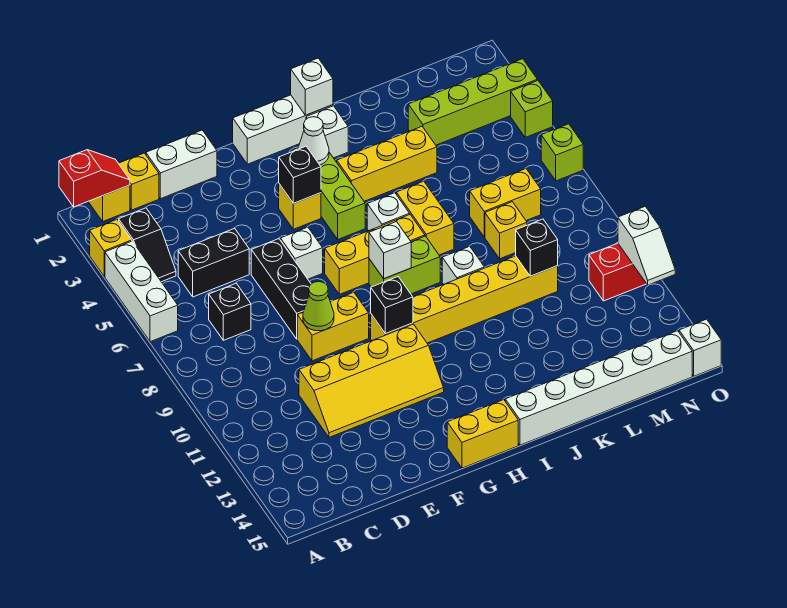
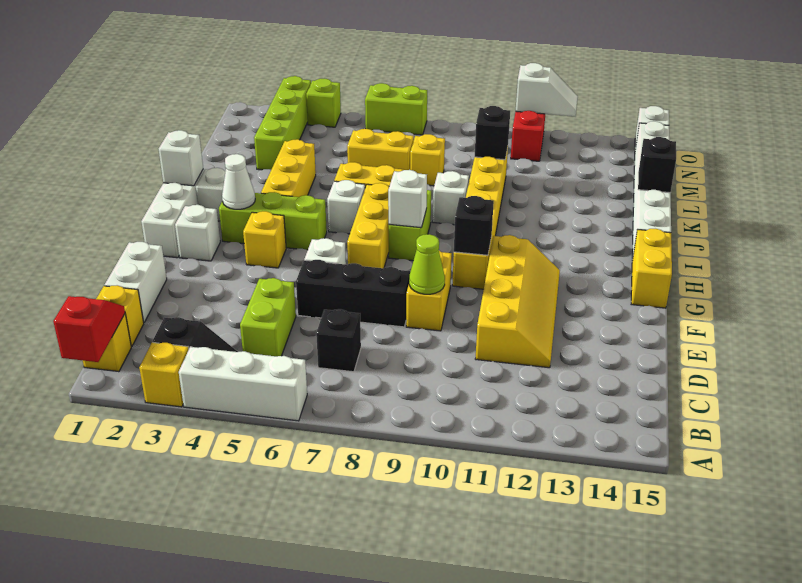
black brick C5:D5 level 1 -> lime brick C5:D5 level 1
none -> white brick G2 level 1
black brick G4 level 2 -> black brick K15 level 2
yellow brick L7:M7 level 1 -> yellow brick L6:L7 level 1
lime brick O6 level 1 -> lime brick O6:O7 level 1

